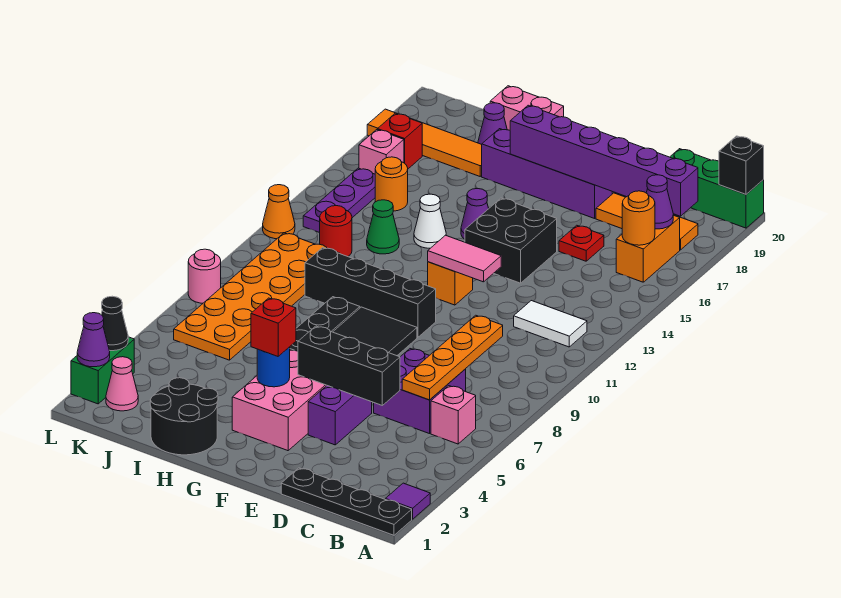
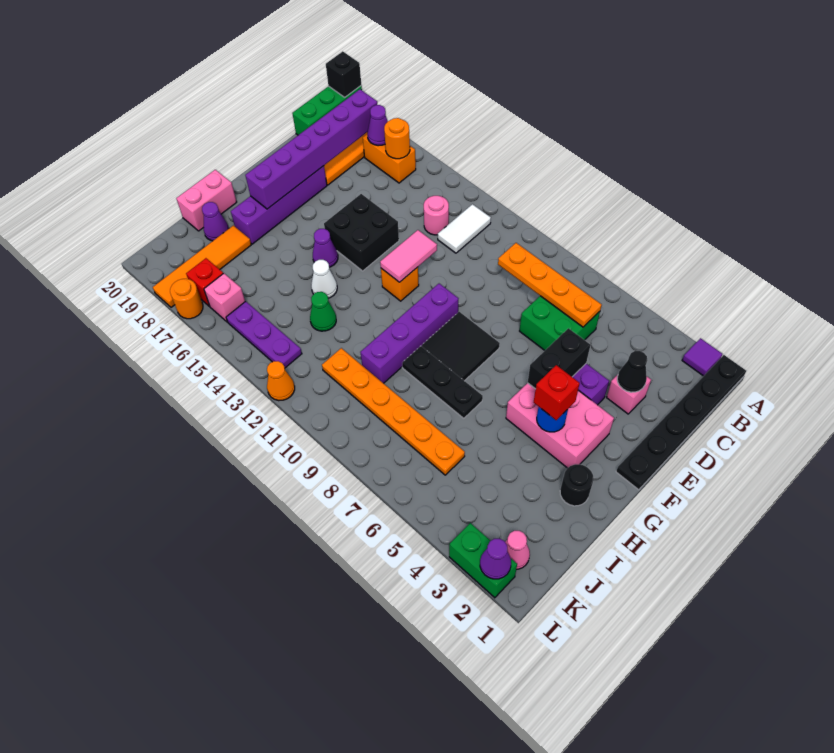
black plate A1:D1 level 1 -> black plate A1:F1 level 1
pink brick B6 level 1 -> pink brick D3 level 1
purple brick C6:D7 level 1 -> green brick C6:D7 level 1
black brick D5:F5 level 2 -> black brick E5:F5 level 2
red plate D16 level 1 -> none
black brick F10:I10 level 1 -> purple brick F10:I10 level 1
black round brick H1:I2 level 1 -> black round brick H2 level 1
orange plate J6:K11 level 1 -> orange plate J6:J11 level 1
red round brick J12 level 1 -> none
orange round brick J15 level 1 -> orange round brick L17 level 1
black cone L3 level 2 -> black cone D3 level 2
pink round brick L8 level 1 -> pink round brick C13 level 1

